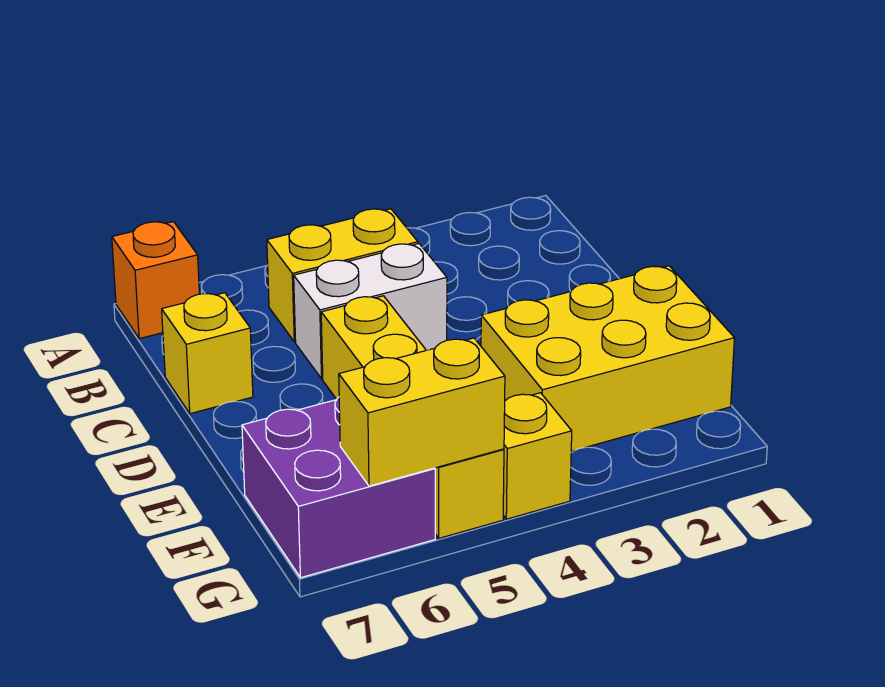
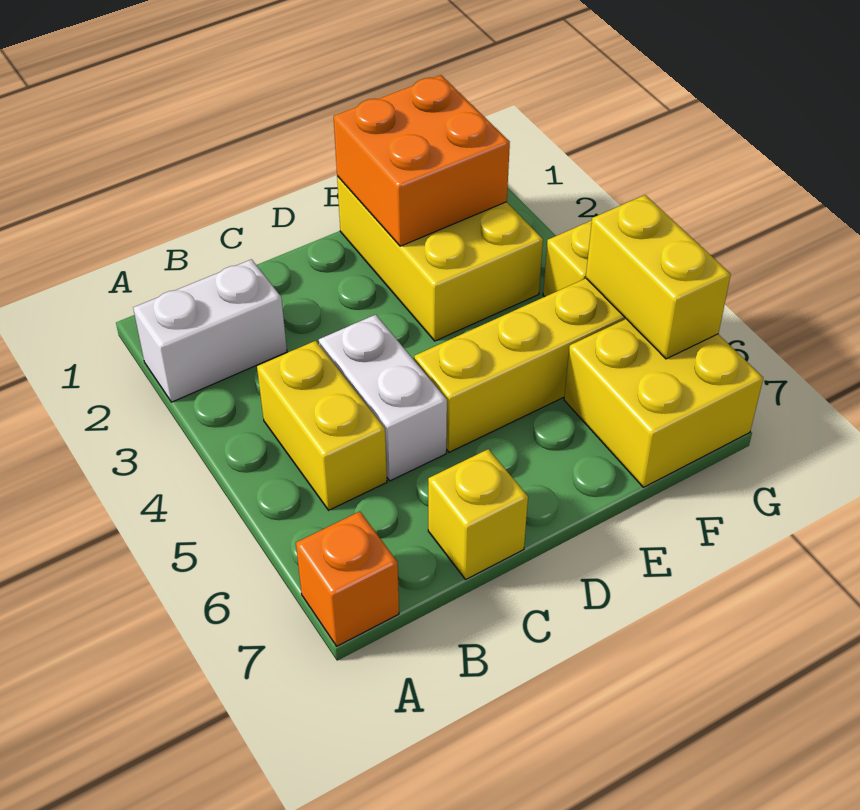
none -> white brick A2:B2 level 1
none -> orange brick E1:F2 level 2
purple brick F6:G7 level 1 -> yellow brick F6:G7 level 1

